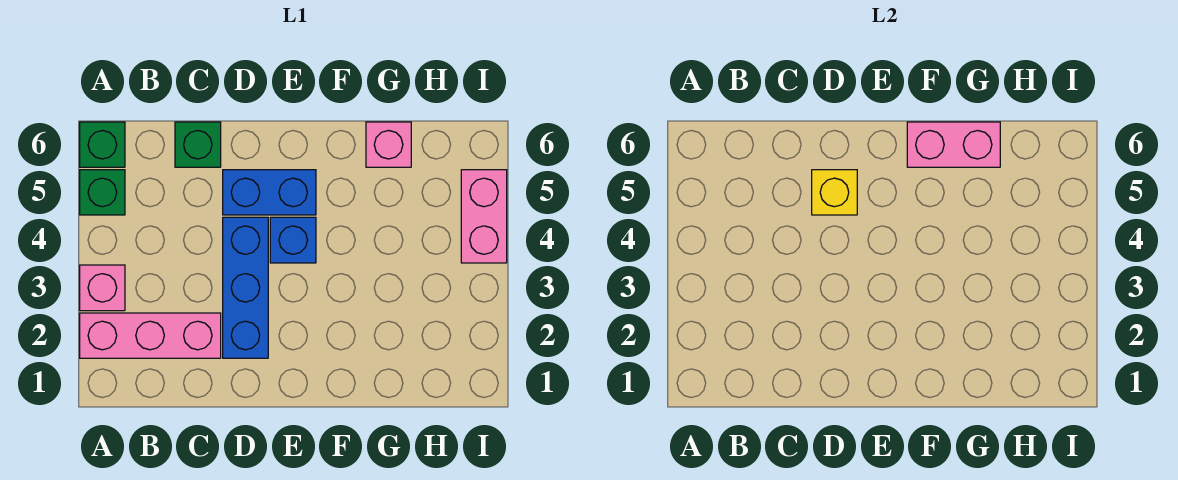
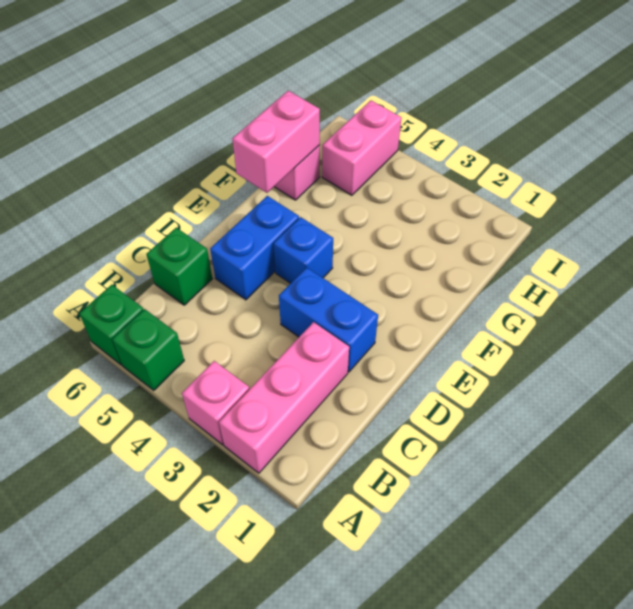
blue brick D2:D4 level 1 -> blue brick D2:D3 level 1
yellow brick D5 level 2 -> none
pink brick I4:I5 level 1 -> pink brick H5:I5 level 1

